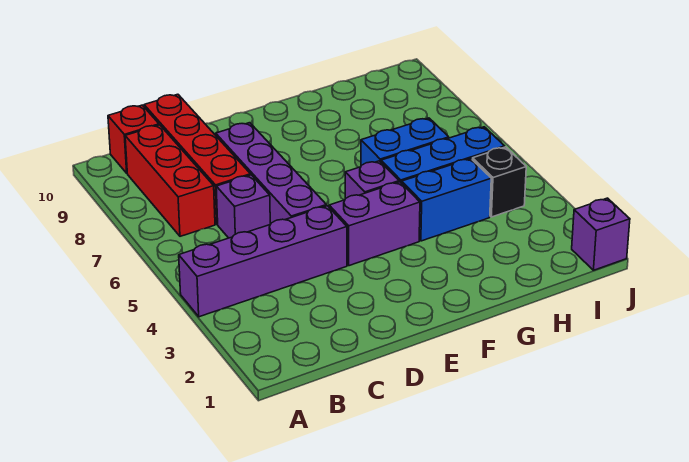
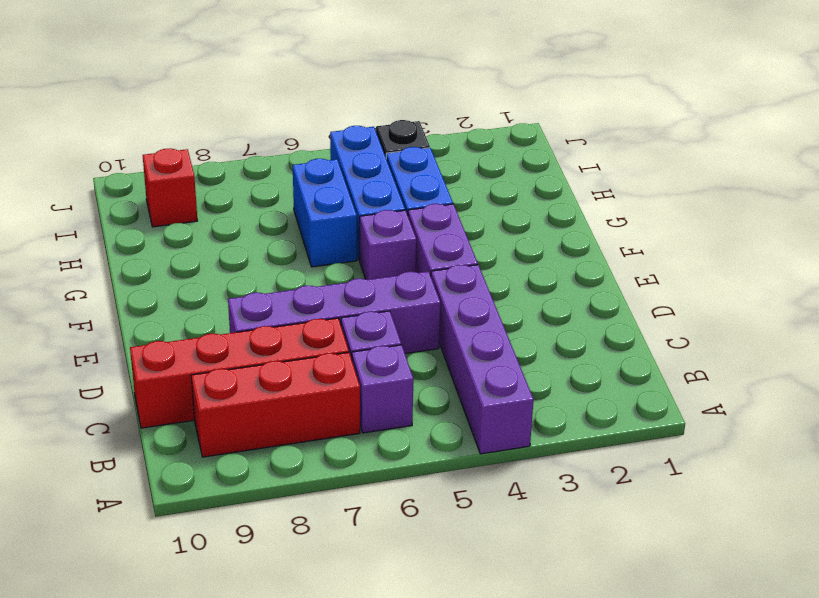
red brick B10 level 1 -> red brick I9 level 1
purple brick J1 level 1 -> purple brick B6 level 1

